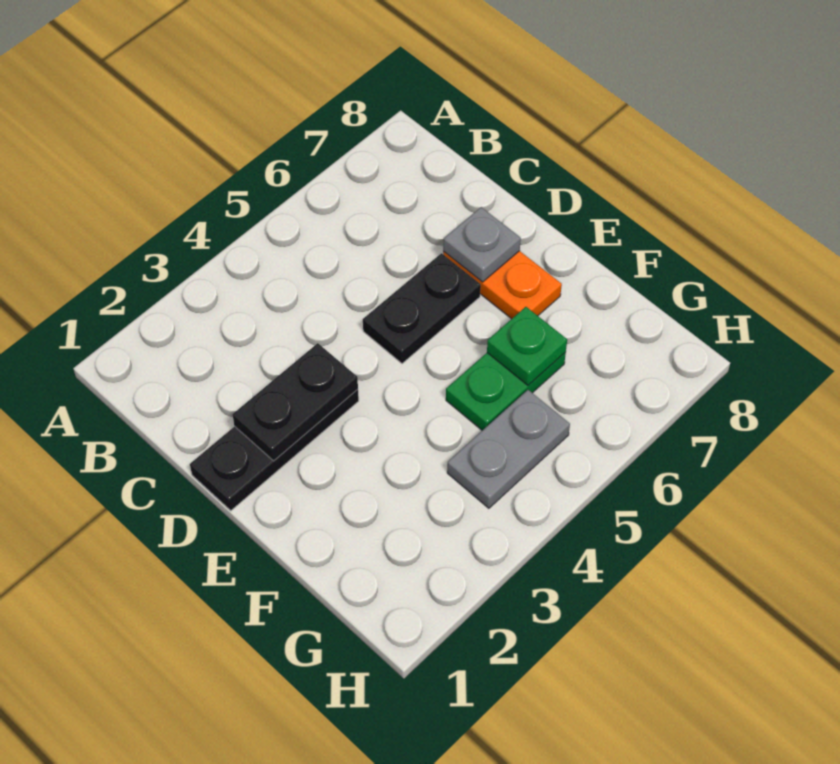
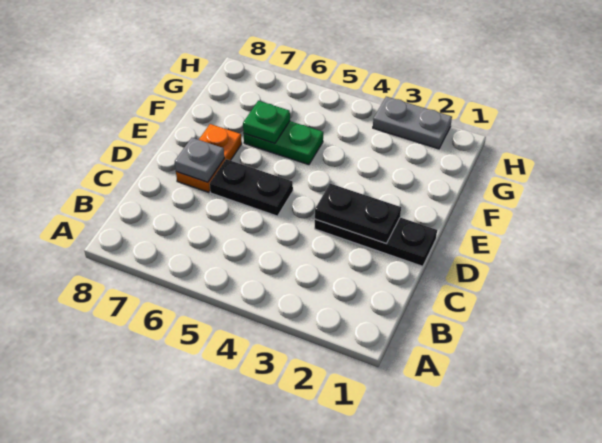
grey plate G4:G5 level 1 -> grey plate H2:H3 level 1

